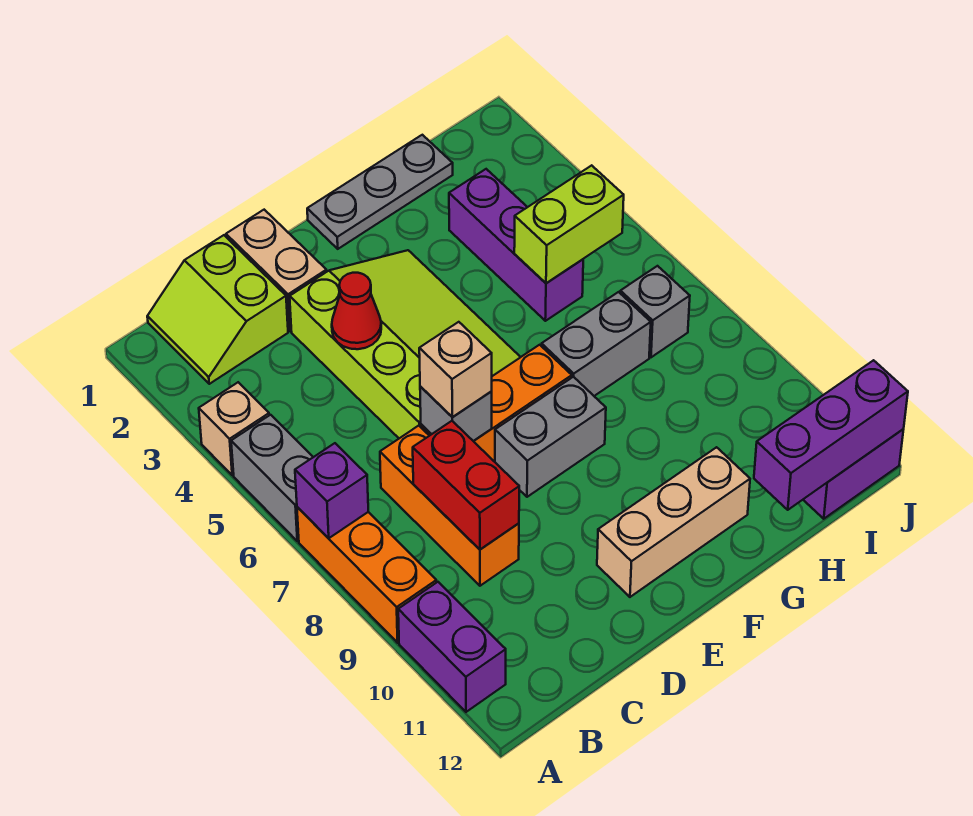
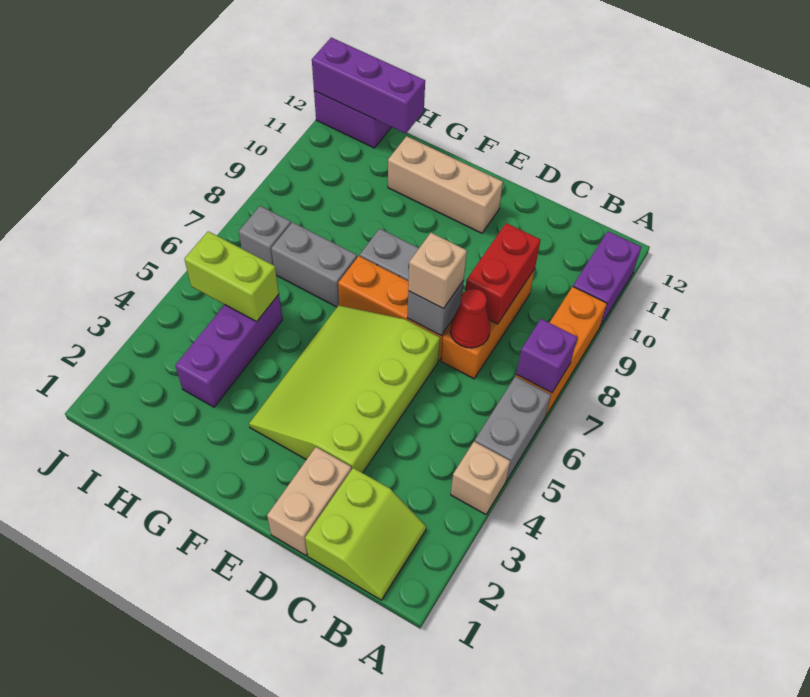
red cone D4 level 2 -> red cone C7 level 2
grey plate F1:H1 level 1 -> none

